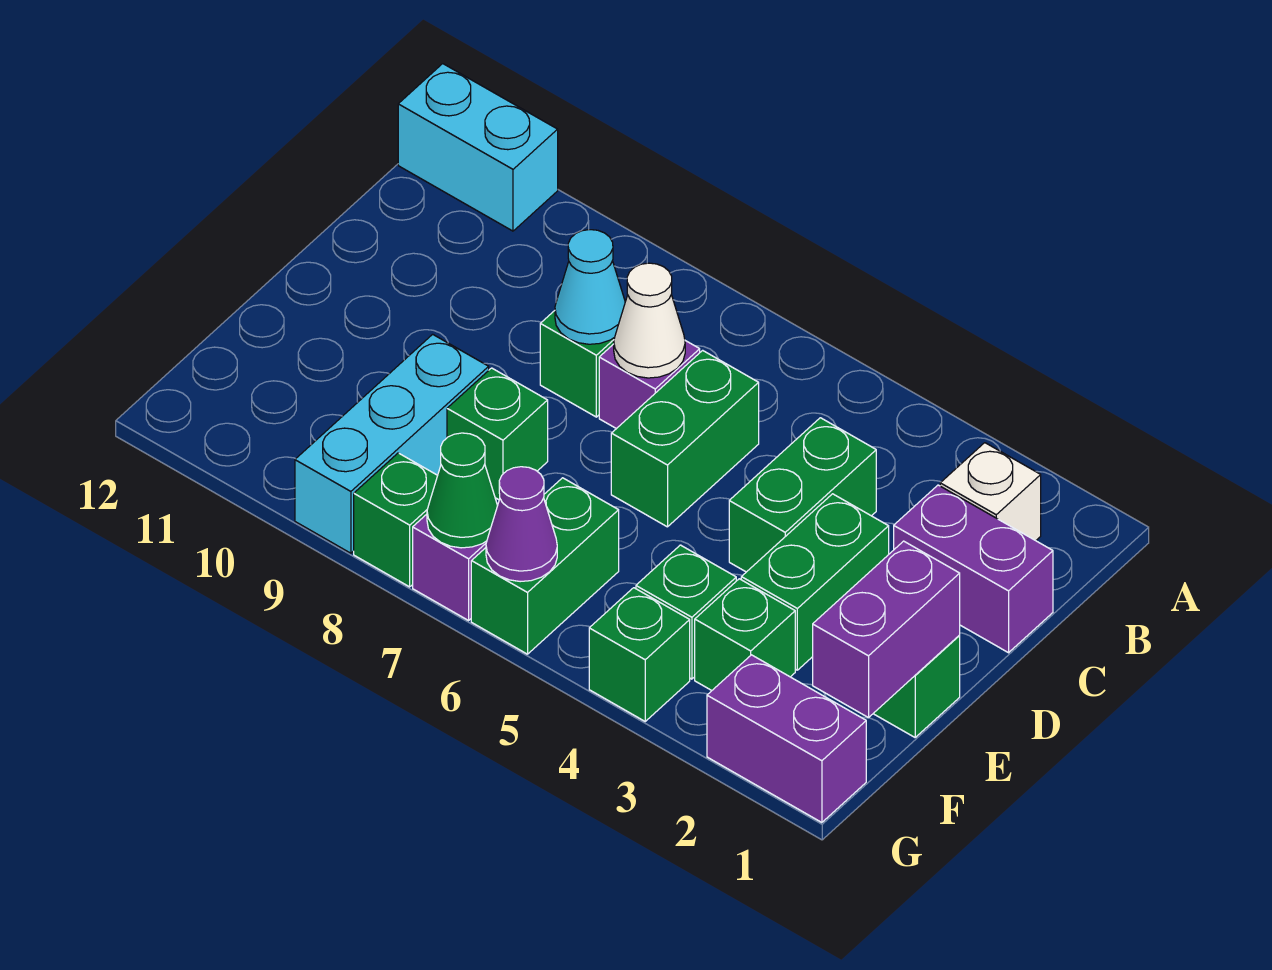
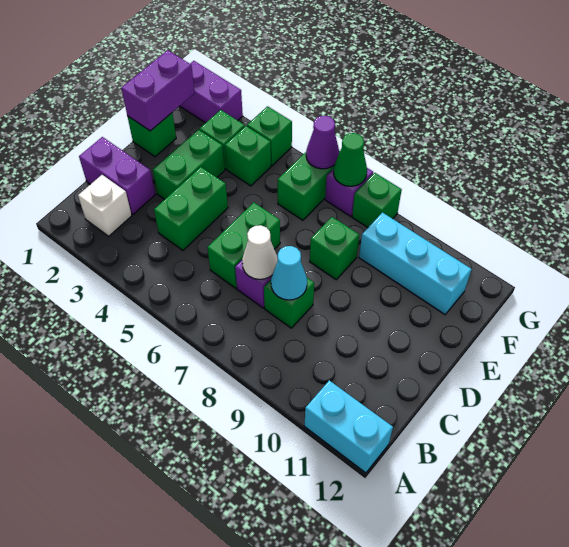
cyan brick E9:G9 level 1 -> cyan brick F9:F11 level 1

